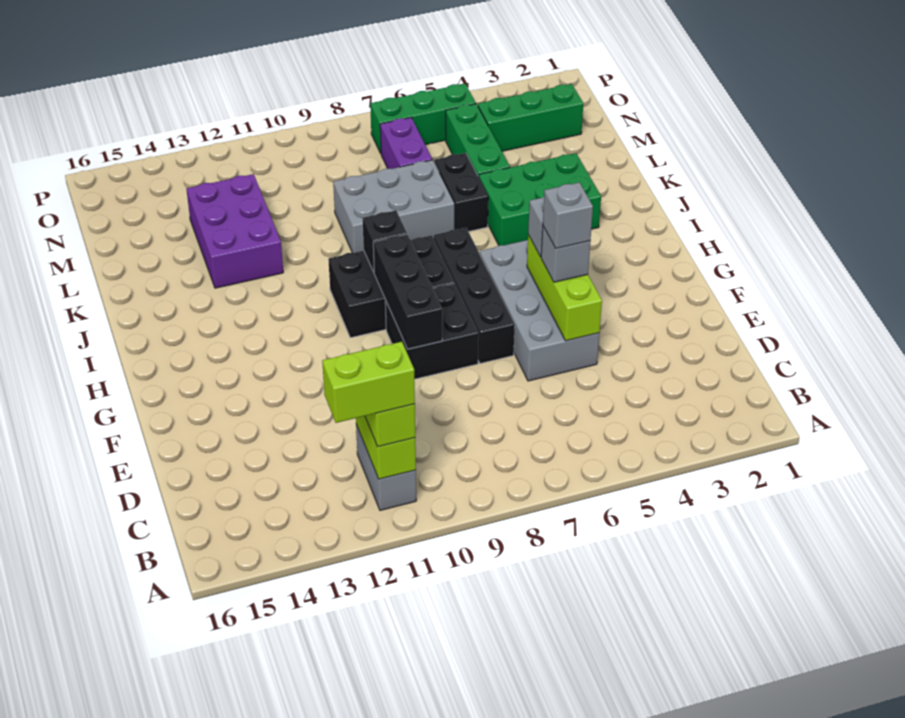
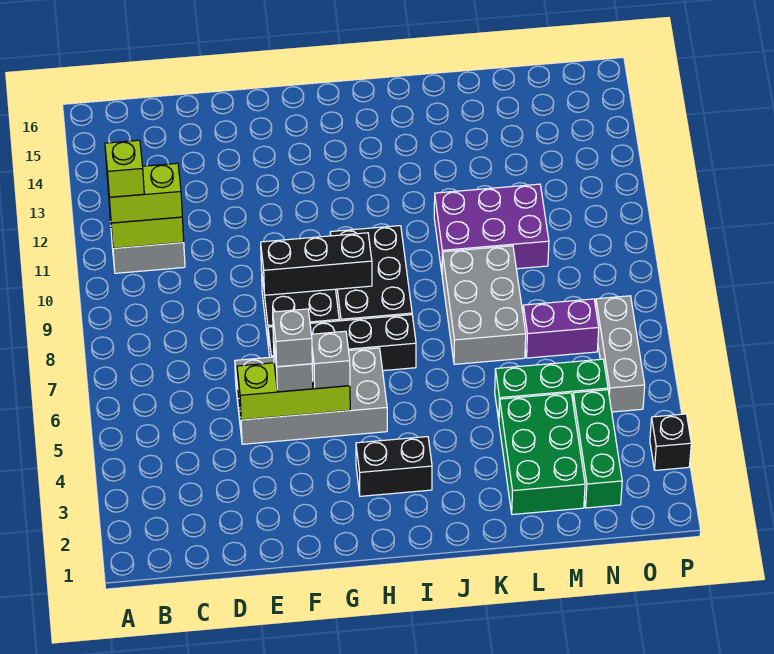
lime brick B11:B12 level 4 -> lime brick B11 level 4
black brick I9 level 2 -> black brick P3 level 1
green brick J3:K5 level 1 -> green brick L2:M4 level 1
black brick K6:L6 level 1 -> black brick H3:I3 level 1
purple brick K12:M13 level 1 -> purple brick K10:M11 level 1
green brick O5:O7 level 1 -> grey brick O5:O7 level 1

